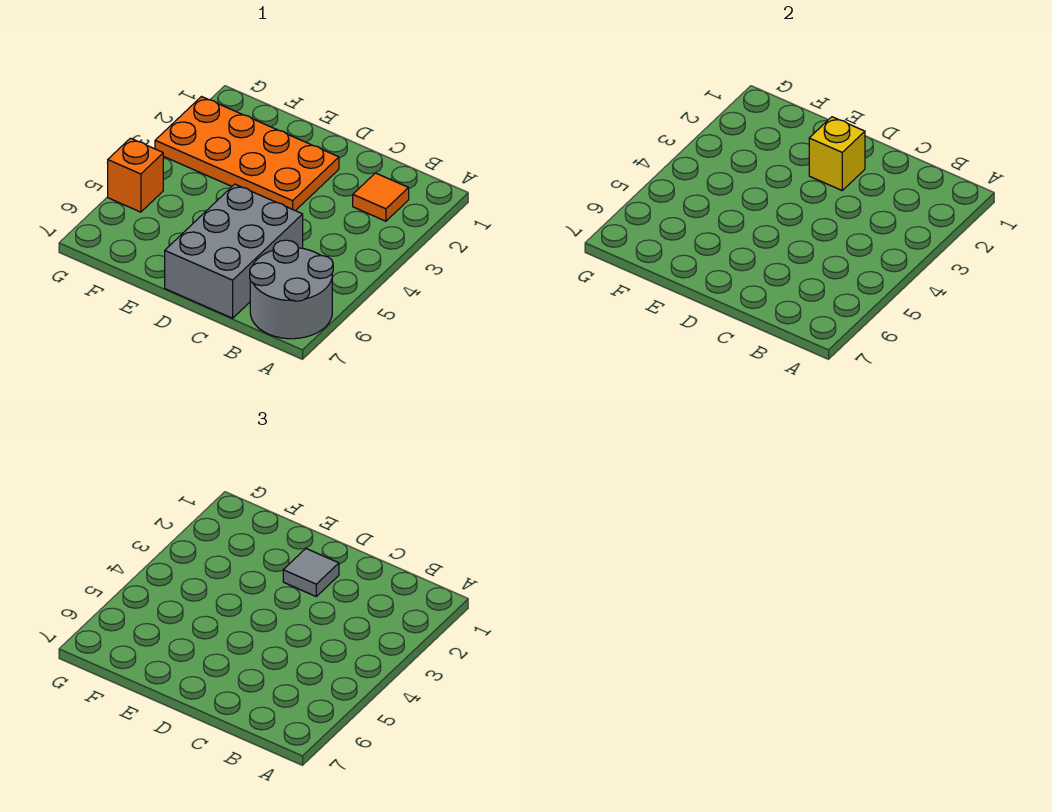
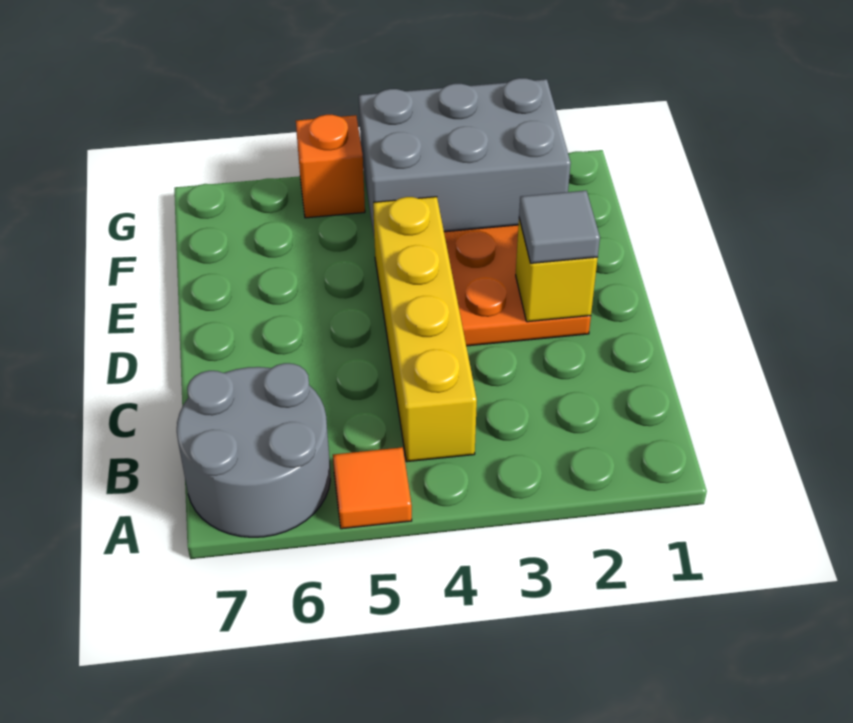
orange tile B2 level 1 -> orange tile A5 level 1
none -> yellow brick B4:E4 level 1
grey brick C5:D7 level 1 -> grey brick F2:G4 level 2

